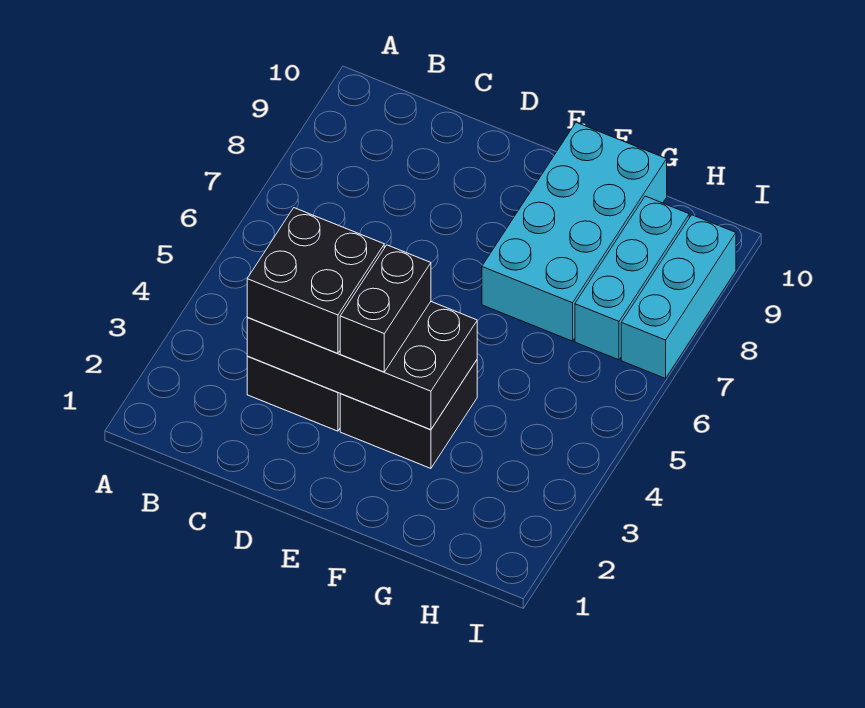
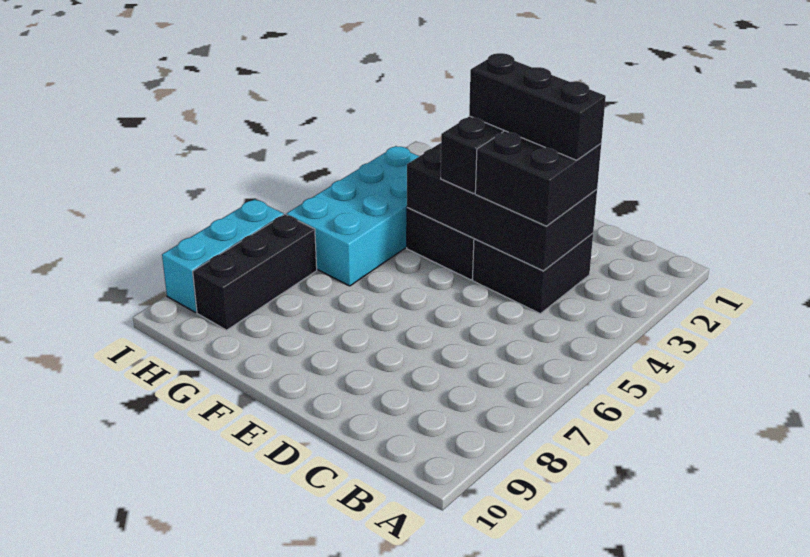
none -> black brick C3:E3 level 4
cyan brick F7:G10 level 1 -> cyan brick G3:H6 level 1
cyan brick H7:H9 level 1 -> black brick H7:H9 level 1

